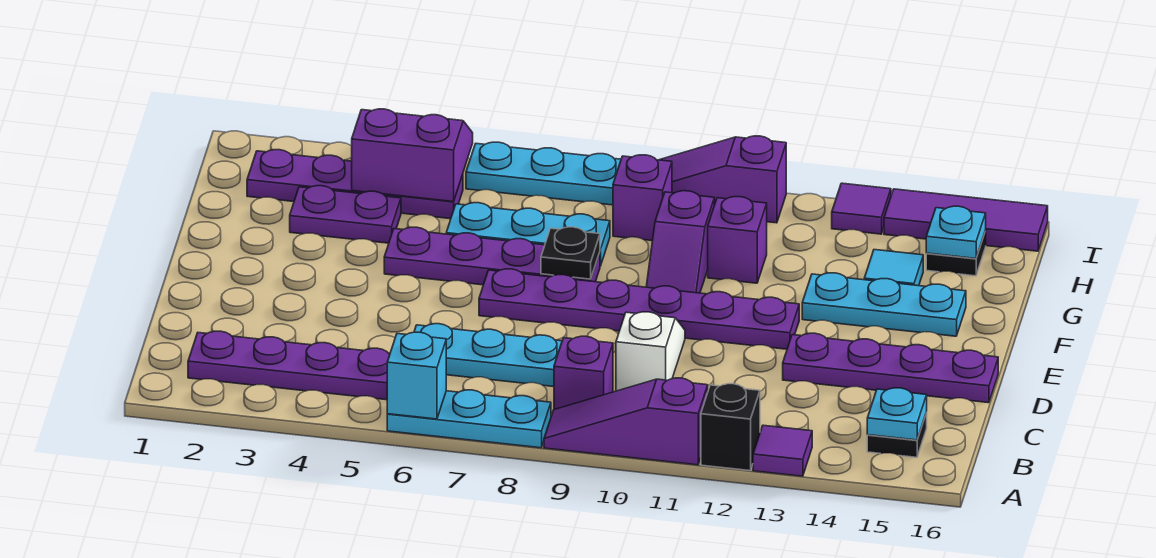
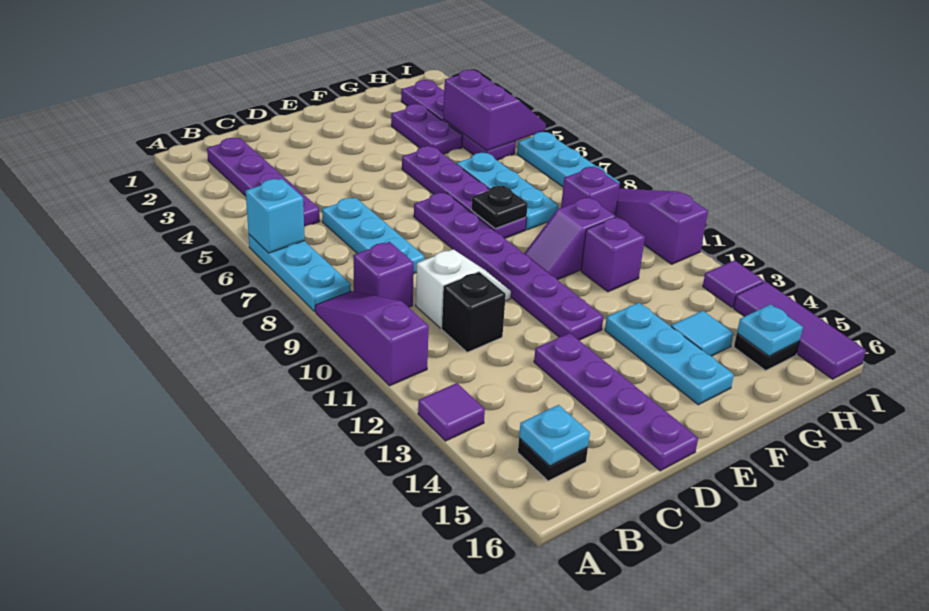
black brick A12 level 1 -> black brick C11 level 1

